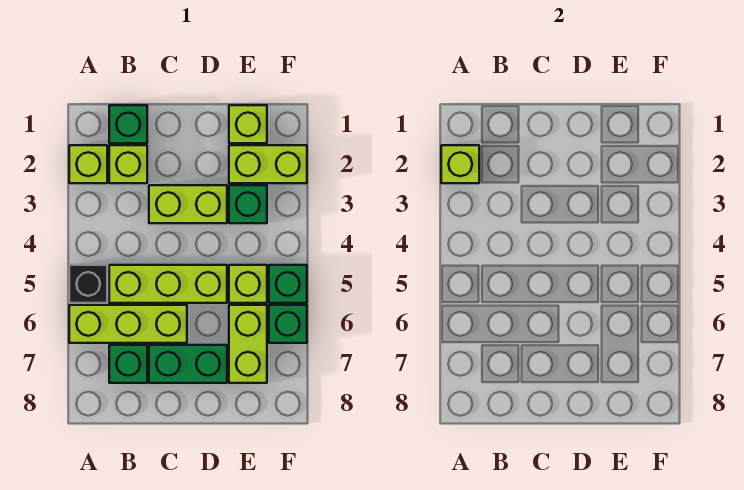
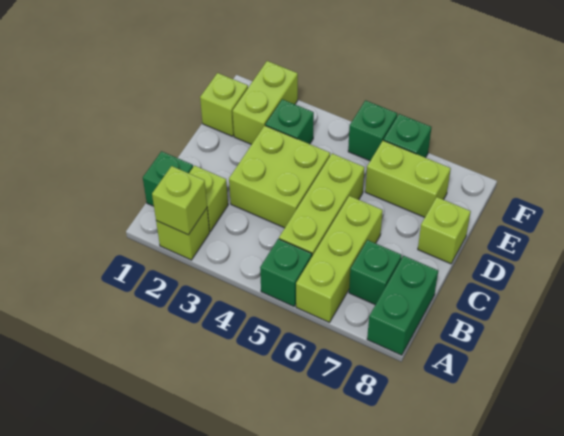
black brick A5 level 1 -> green brick A5 level 1
lime brick C3:D3 level 1 -> lime brick C3:D4 level 1
green brick C7:D7 level 1 -> green brick A8:B8 level 1
lime brick E5 level 1 -> lime brick D8 level 1

